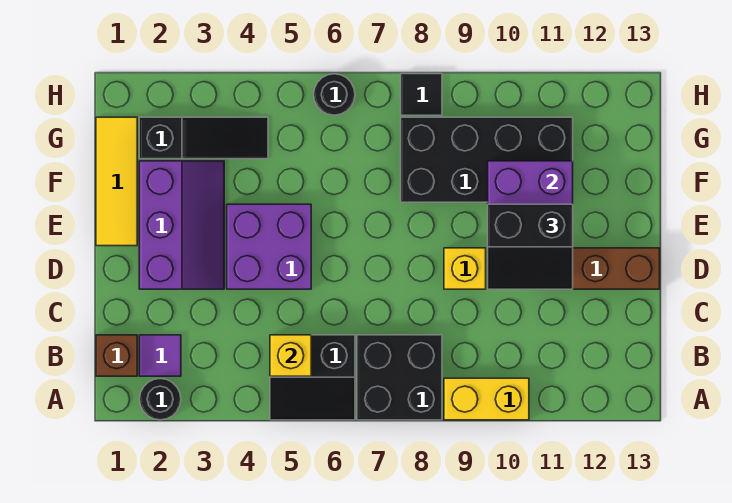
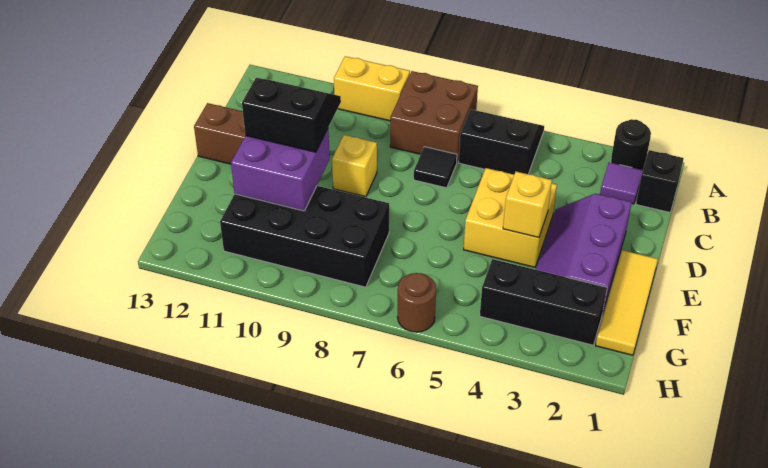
black brick A7:B8 level 1 -> brown brick A7:B8 level 1
brown brick B1 level 1 -> black brick B1 level 1
yellow brick B5 level 2 -> yellow brick E4 level 2
purple brick D4:E5 level 1 -> yellow brick D4:E5 level 1
black slope G2:G4 level 1 top 2 -> black brick G2:G4 level 1
black round brick H6 level 1 -> brown round brick H6 level 1
black tile H8 level 1 -> black tile C7 level 1

